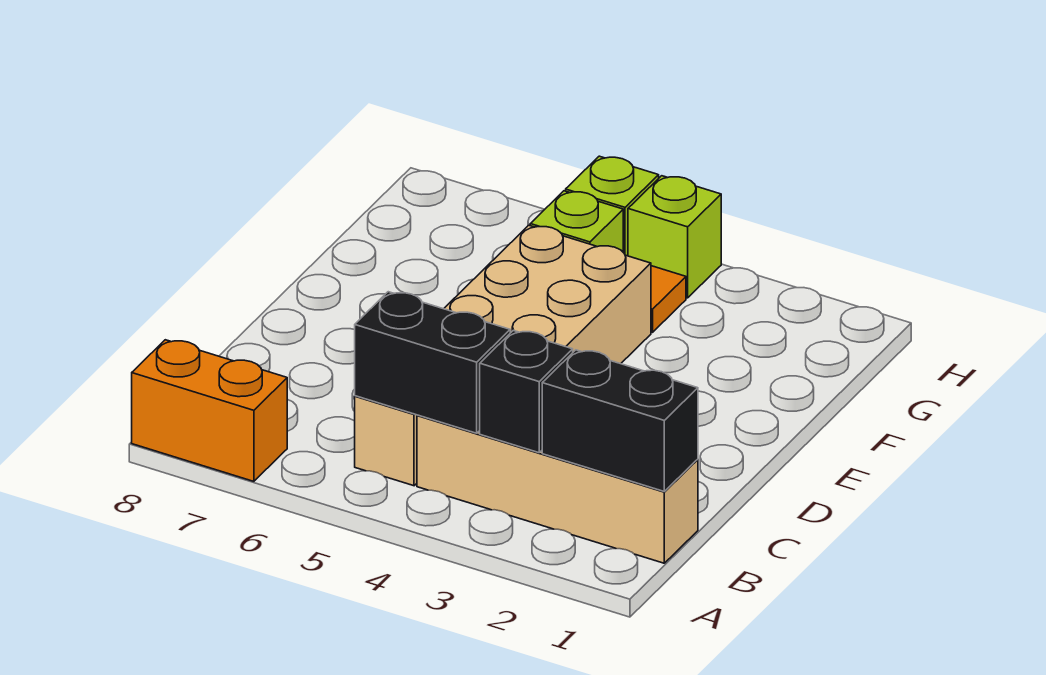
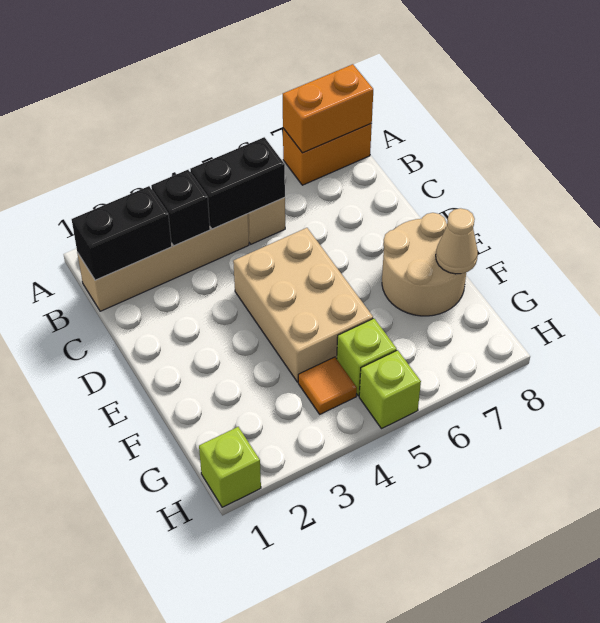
none -> orange brick A7:A8 level 2
none -> tan round brick E7:F8 level 1
none -> tan cone F8 level 2
lime brick H4 level 1 -> lime brick H1 level 1

